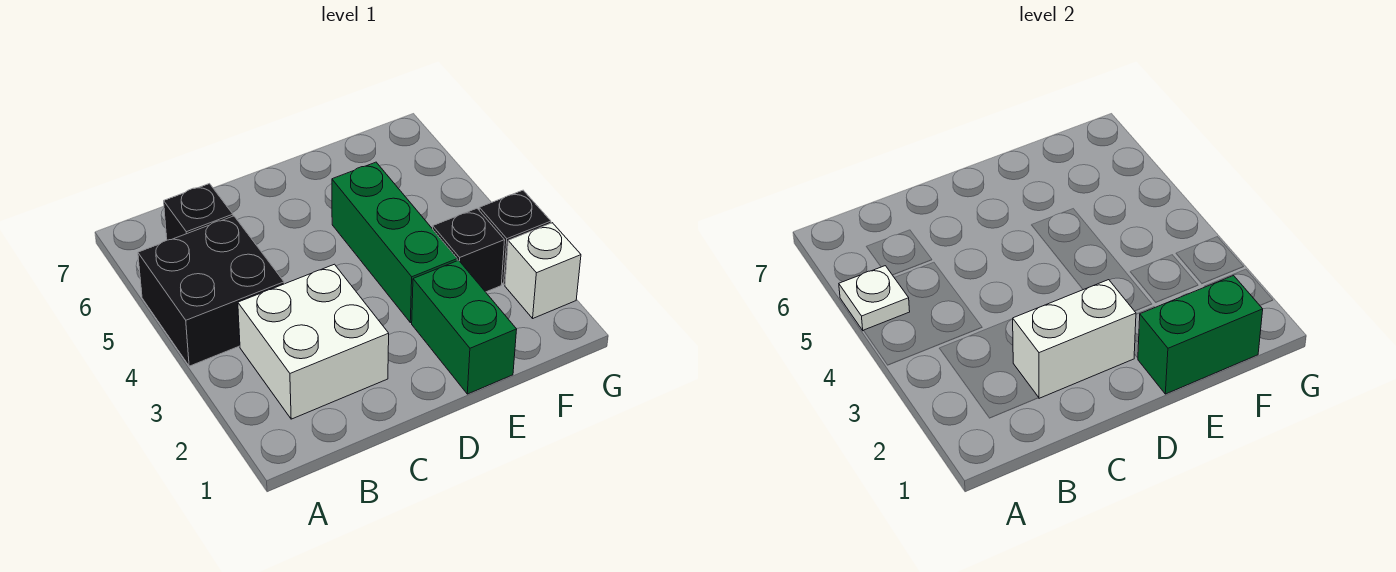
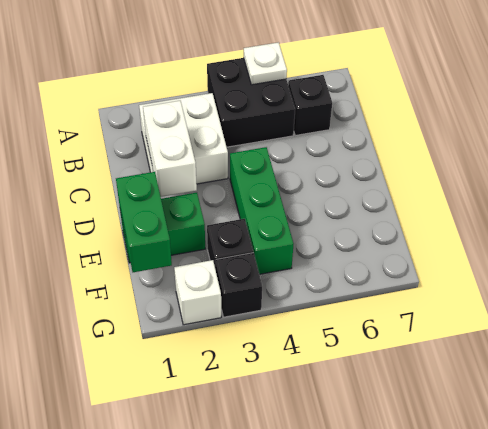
green brick E3:E5 level 1 -> green brick D4:F4 level 1

